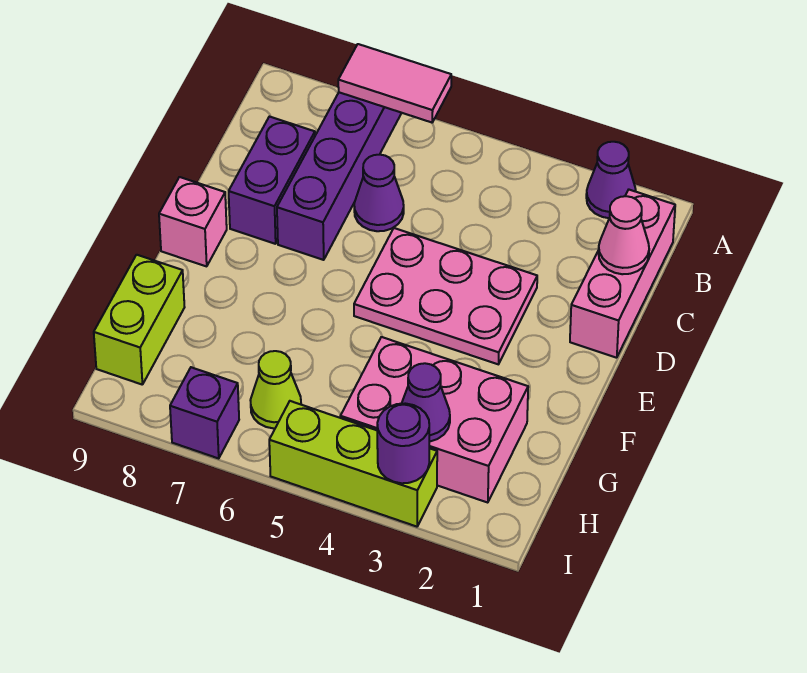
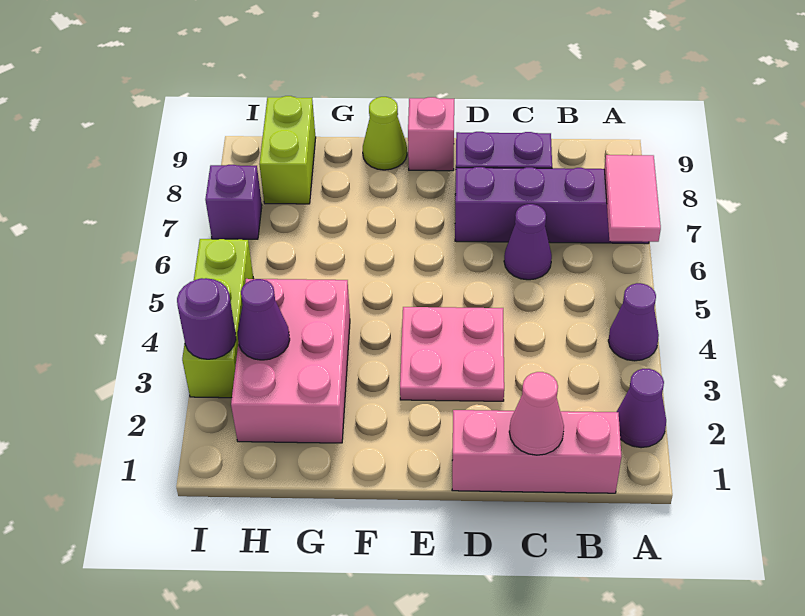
none -> purple cone A4 level 1
pink plate D3:E5 level 1 -> pink plate D3:E4 level 1
lime brick G9:H9 level 1 -> lime brick H8:H9 level 1
lime cone H6 level 1 -> lime cone F9 level 1

